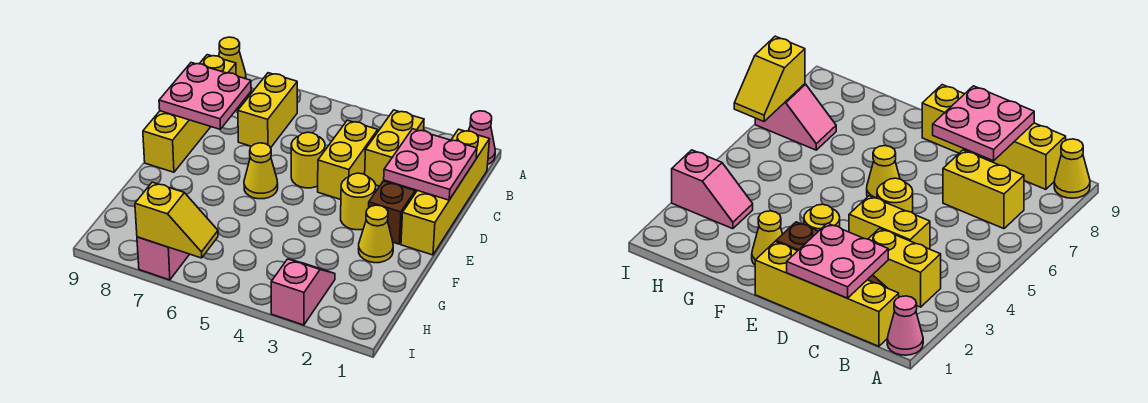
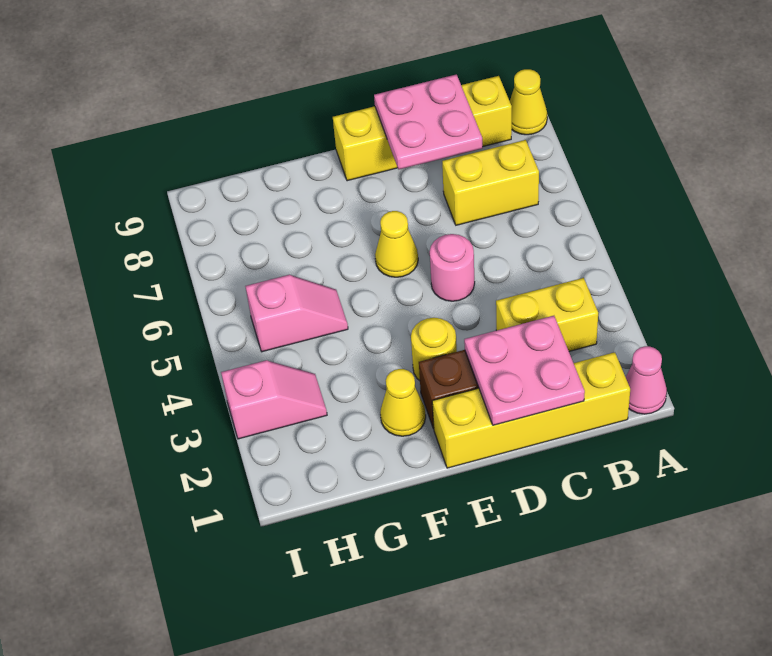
yellow brick C4:D4 level 1 -> none
yellow round brick D5 level 1 -> pink round brick D5 level 1
pink slope H7:I7 level 1 top I -> pink slope G5:H5 level 1 top H
yellow slope I6:I7 level 2 top 7 -> none

